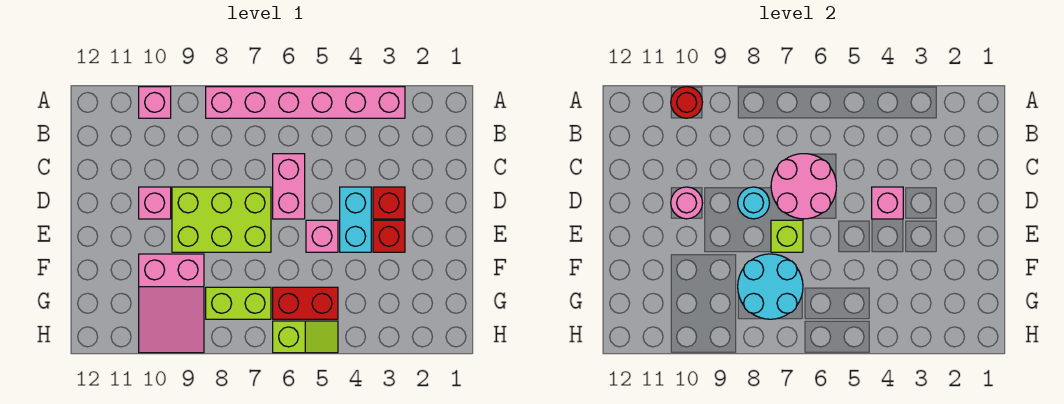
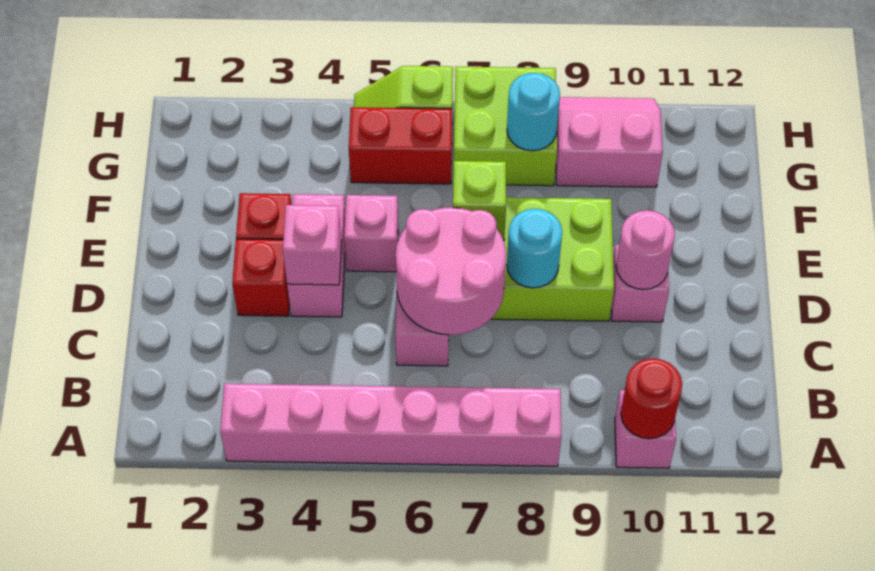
cyan brick D4:E4 level 1 -> pink brick D4:E4 level 1
cyan round brick F7:G8 level 2 -> cyan round brick G8 level 2
pink slope F9:H10 level 1 top F -> pink slope G9:H10 level 1 top G
lime brick G7:G8 level 1 -> lime brick G7:H8 level 1

